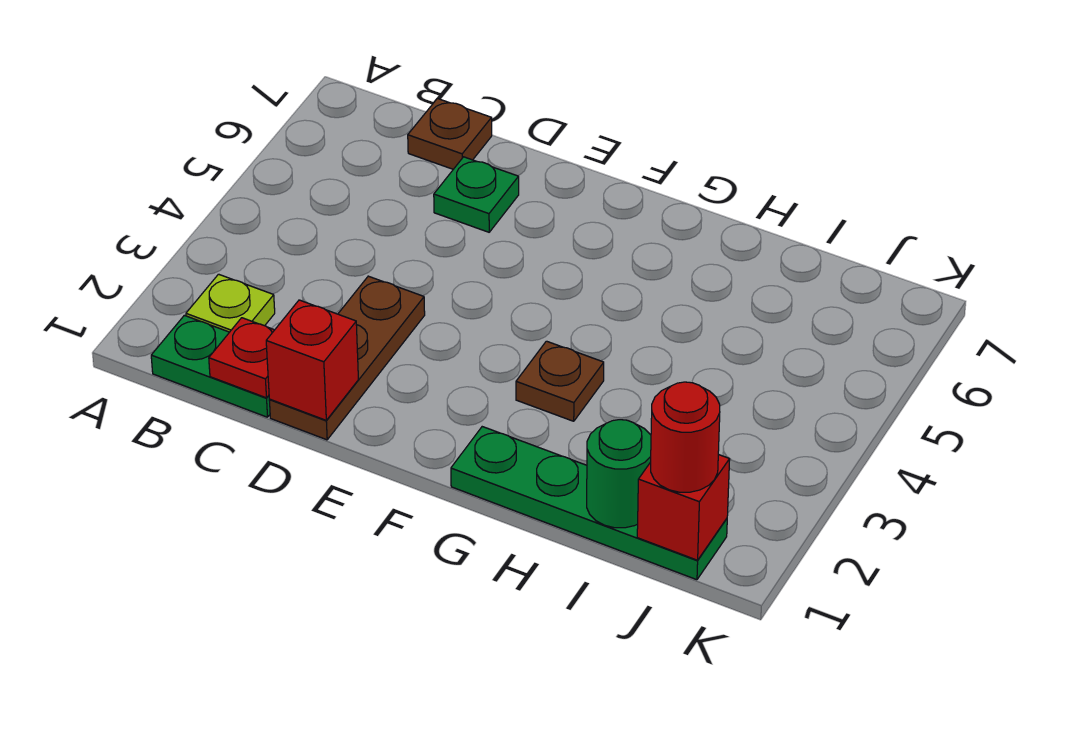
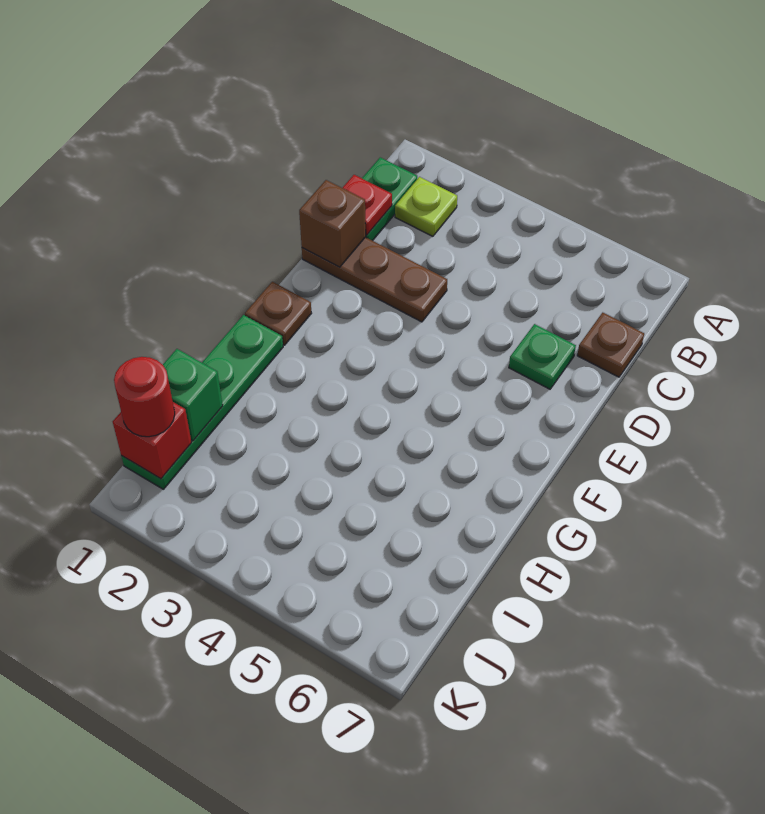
red brick D1 level 2 -> brown brick D1 level 2
brown plate G3 level 1 -> brown plate F1 level 1
green round brick I1 level 2 -> green brick I1 level 2

